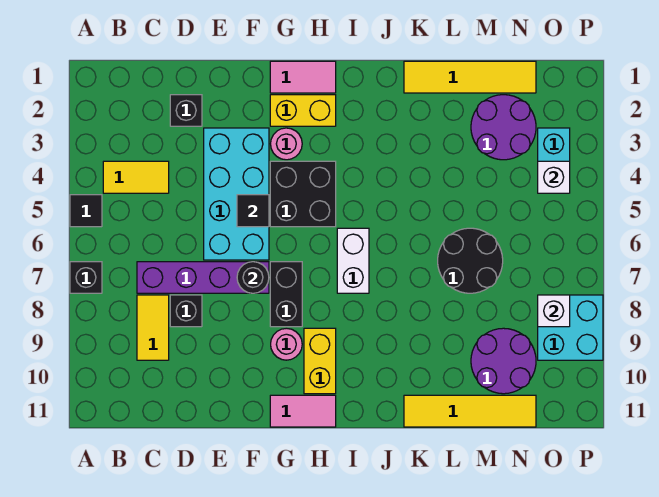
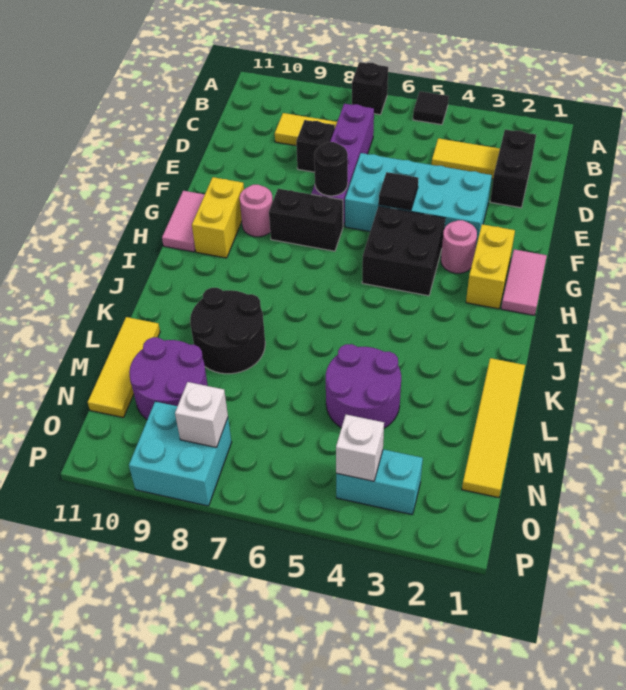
yellow tile B4:C4 level 1 -> yellow tile C3:C4 level 1
black brick D2 level 1 -> black brick C2:D2 level 1
yellow brick H9:H10 level 1 -> yellow brick G10:H10 level 1
white brick I6:I7 level 1 -> none
yellow tile K11:N11 level 1 -> yellow tile L11:N11 level 1
black round brick L6:M7 level 1 -> black round brick K8:L9 level 1
purple round brick M2:N3 level 1 -> purple round brick L4:M5 level 1

